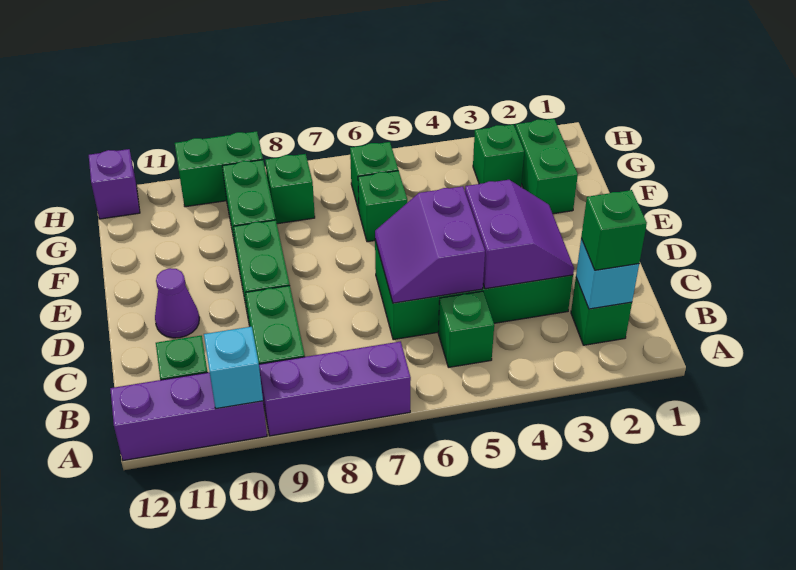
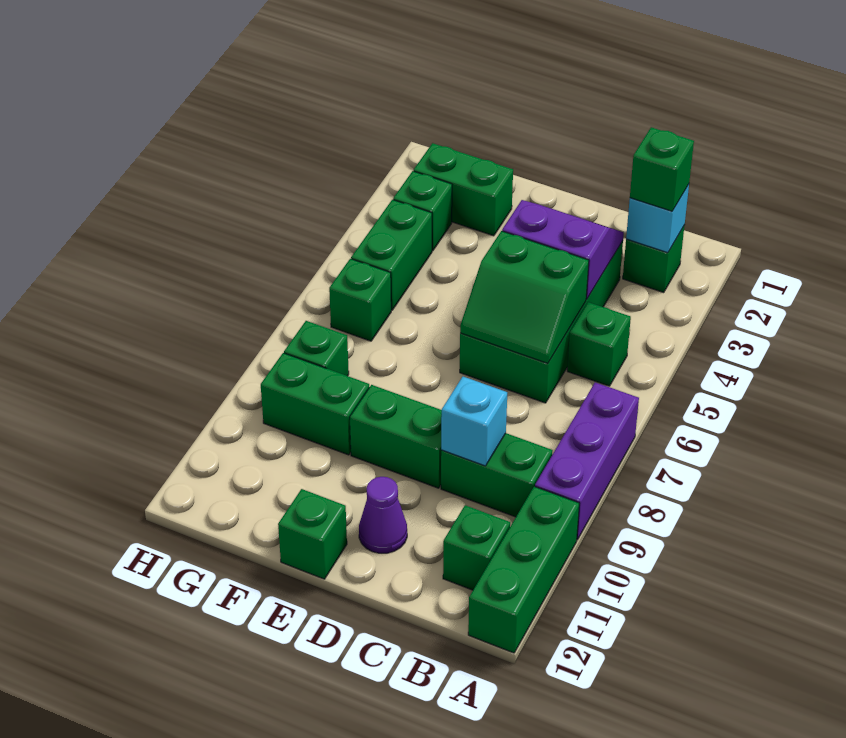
purple brick A10:A12 level 1 -> green brick A10:A12 level 1
cyan brick A10 level 2 -> cyan brick C9 level 2
purple slope C5:D6 level 2 top 5 -> green slope C5:D6 level 2 top 5
green brick F6 level 1 -> green brick E12 level 1
green brick H9:H10 level 1 -> green brick G4:G5 level 1
purple brick H12 level 1 -> none

